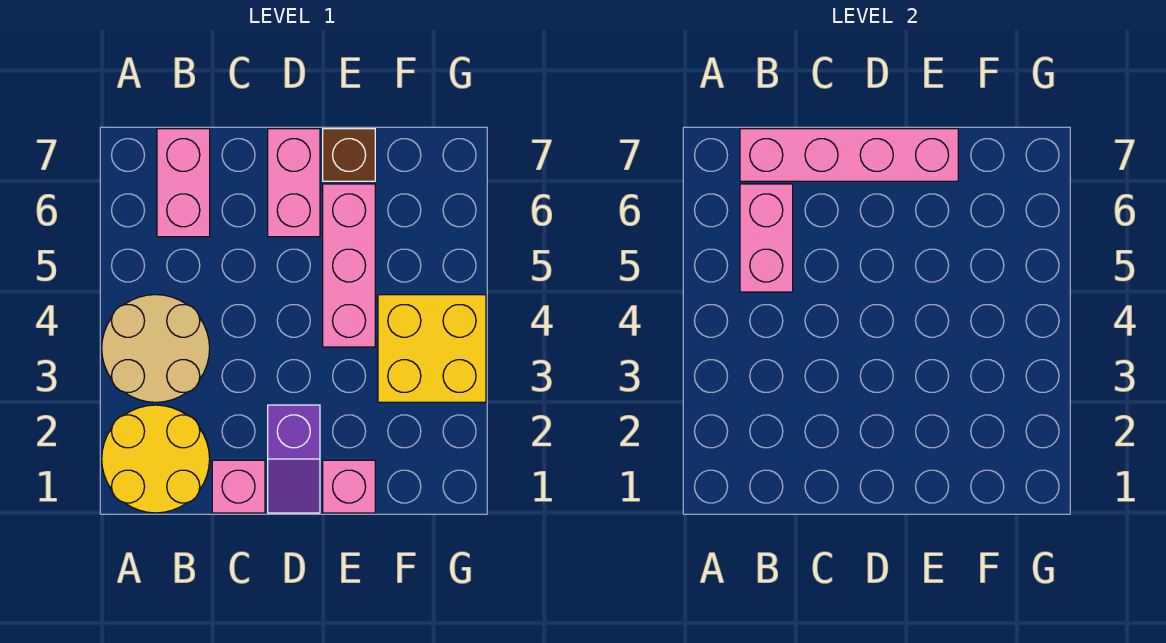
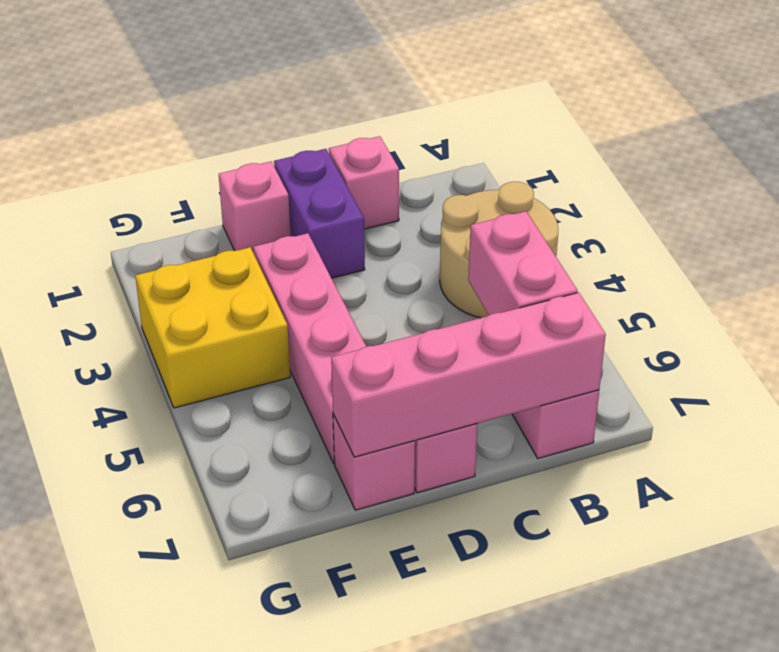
yellow round brick A1:B2 level 1 -> none
purple slope D1:D2 level 1 top 2 -> purple brick D1:D2 level 1
pink brick E4:E6 level 1 -> pink brick E3:E6 level 1
brown brick E7 level 1 -> pink brick E7 level 1

